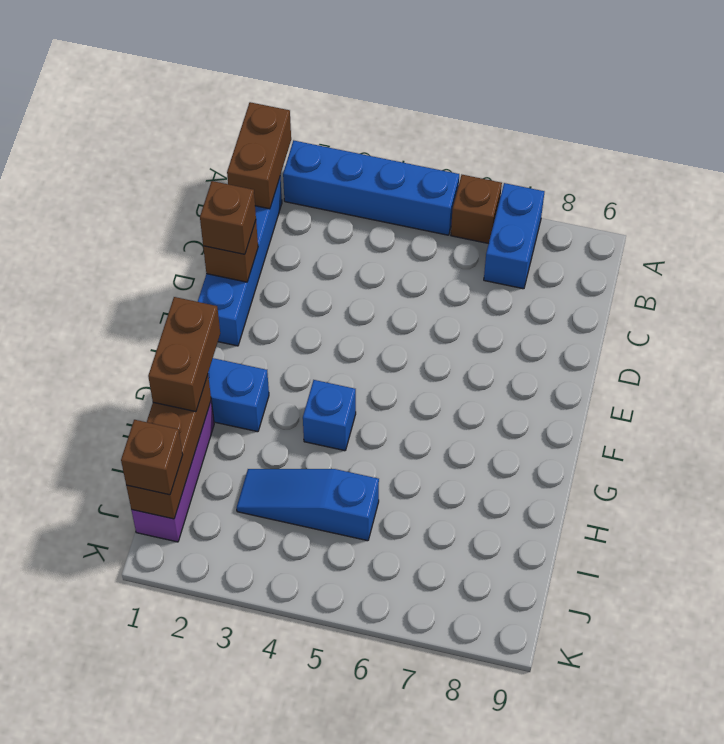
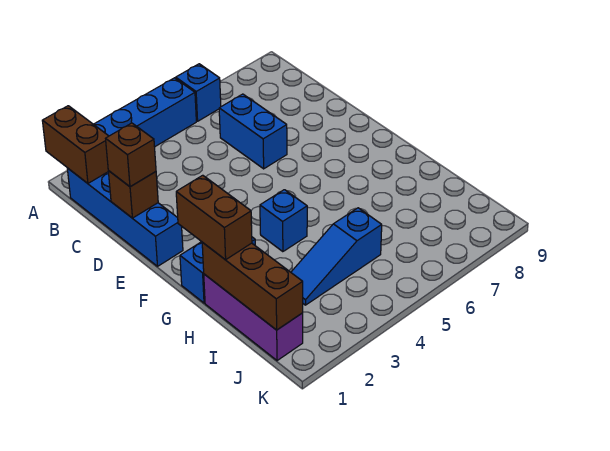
brown brick A6 level 1 -> blue brick A6 level 1
blue brick A7:B7 level 1 -> blue brick C6:D6 level 1
brown brick J1 level 3 -> none

